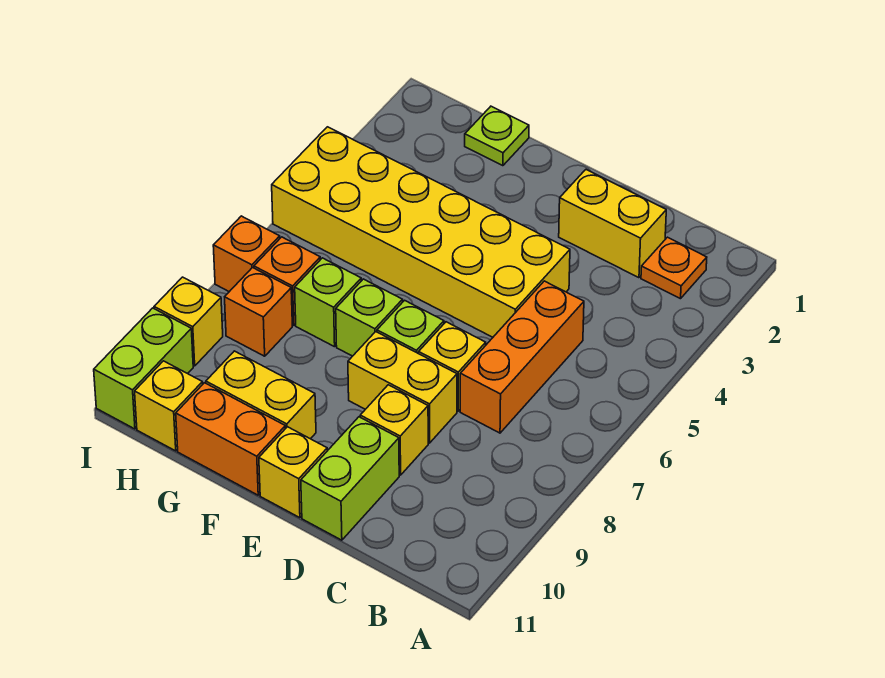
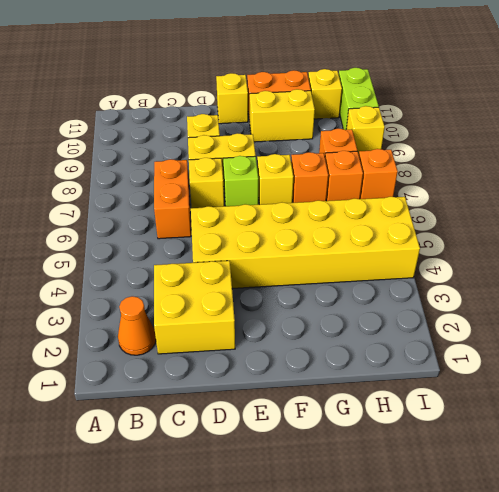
orange plate B2 level 1 -> orange cone B2 level 1
yellow brick C2:D2 level 1 -> yellow brick C2:D3 level 1
orange brick C5:C7 level 1 -> orange brick C6:C7 level 1
lime brick D10:D11 level 1 -> none
lime brick F7 level 1 -> yellow brick F7 level 1
lime plate G1 level 1 -> none
lime brick G7 level 1 -> orange brick G7 level 1

